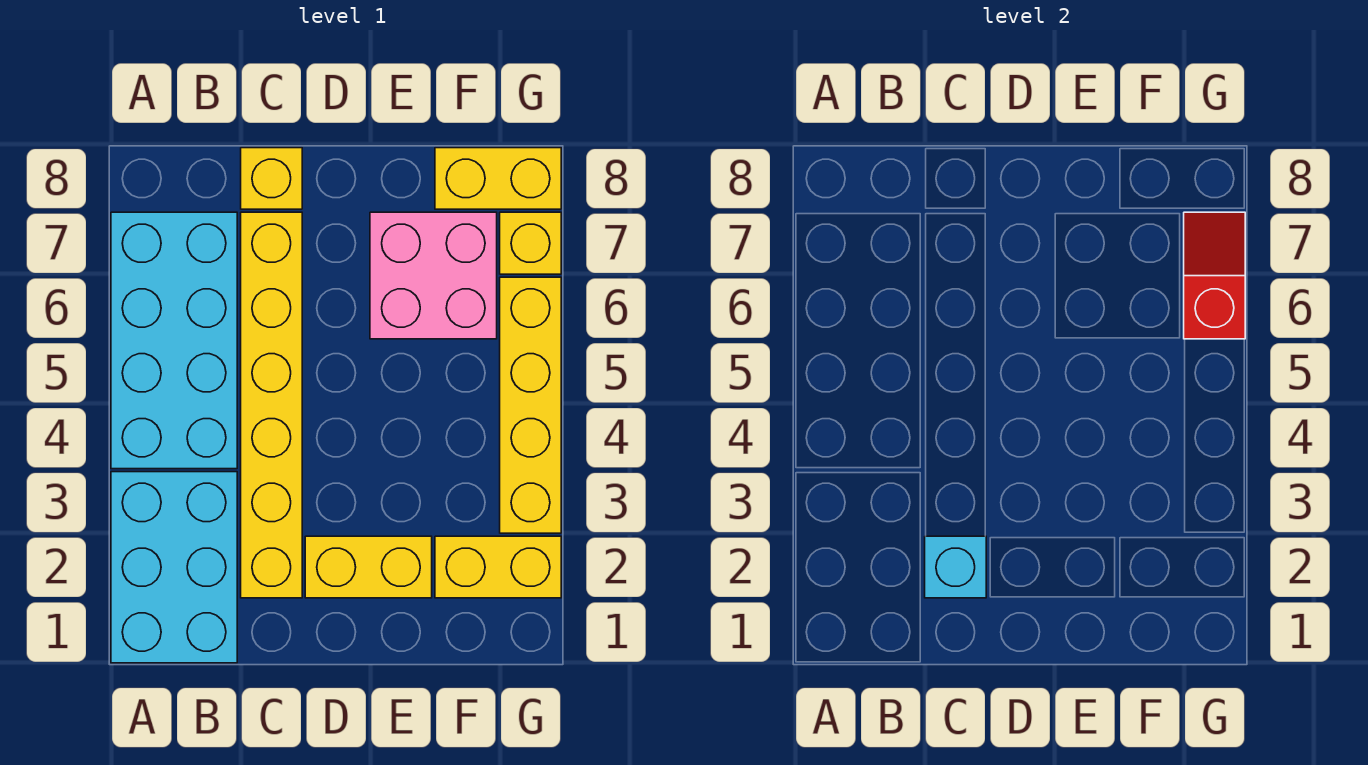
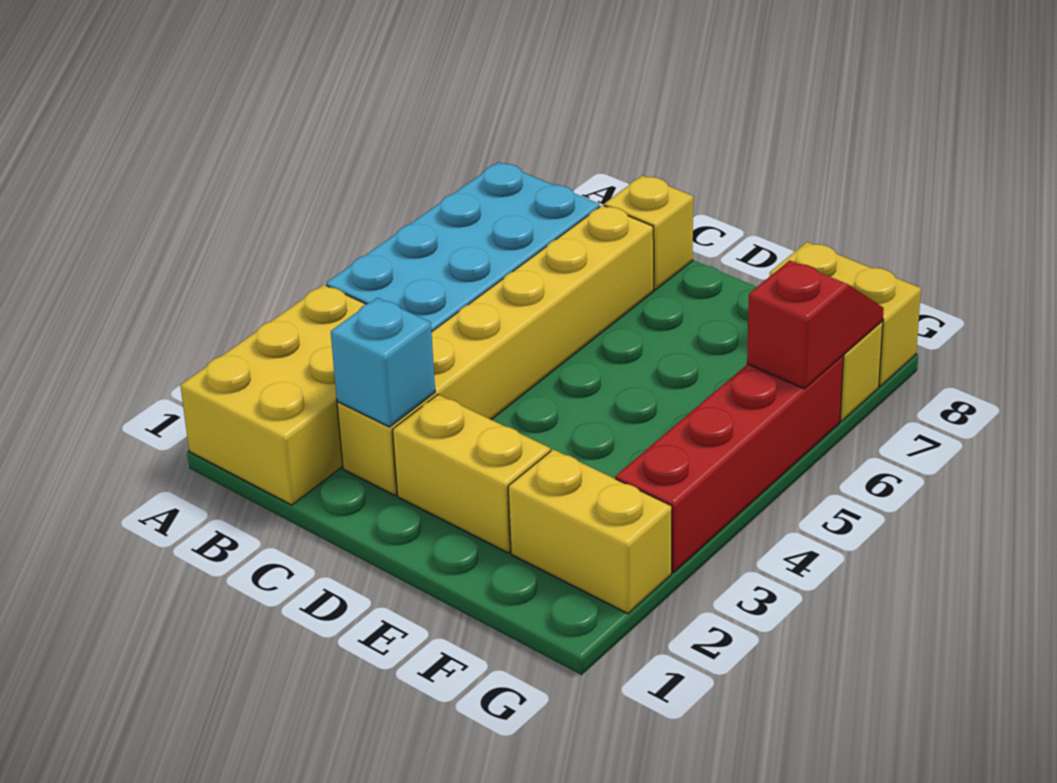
cyan brick A1:B3 level 1 -> yellow brick A1:B3 level 1
pink brick E6:F7 level 1 -> none
yellow brick G3:G6 level 1 -> red brick G3:G6 level 1

